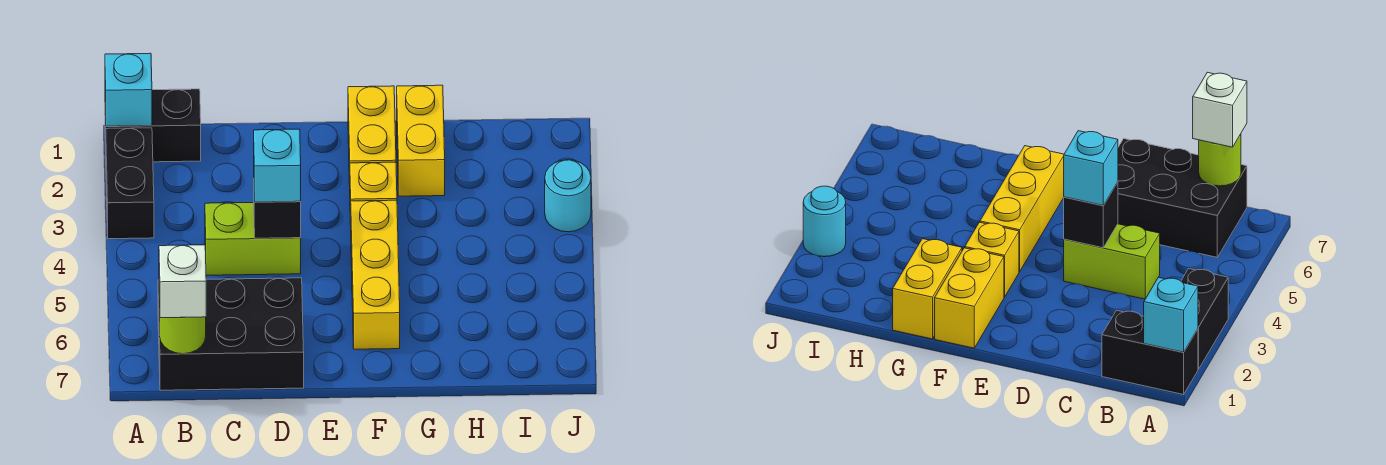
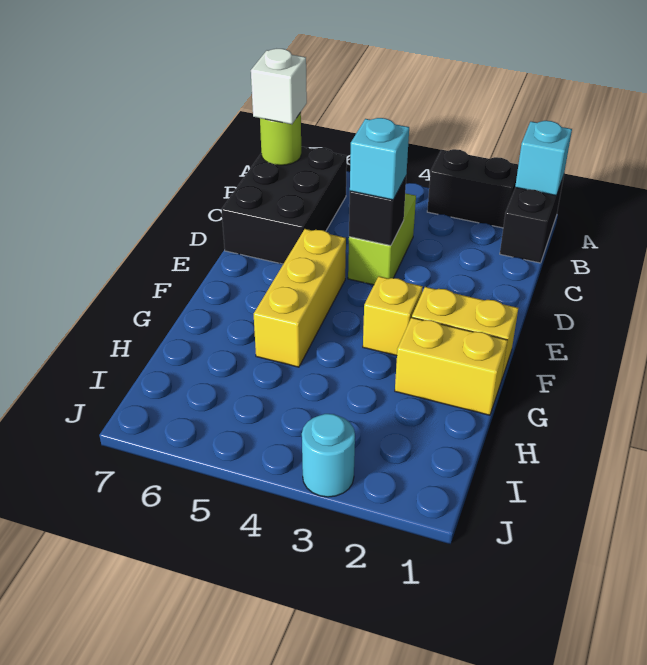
yellow brick F4:F6 level 1 -> yellow brick E5:G5 level 1

